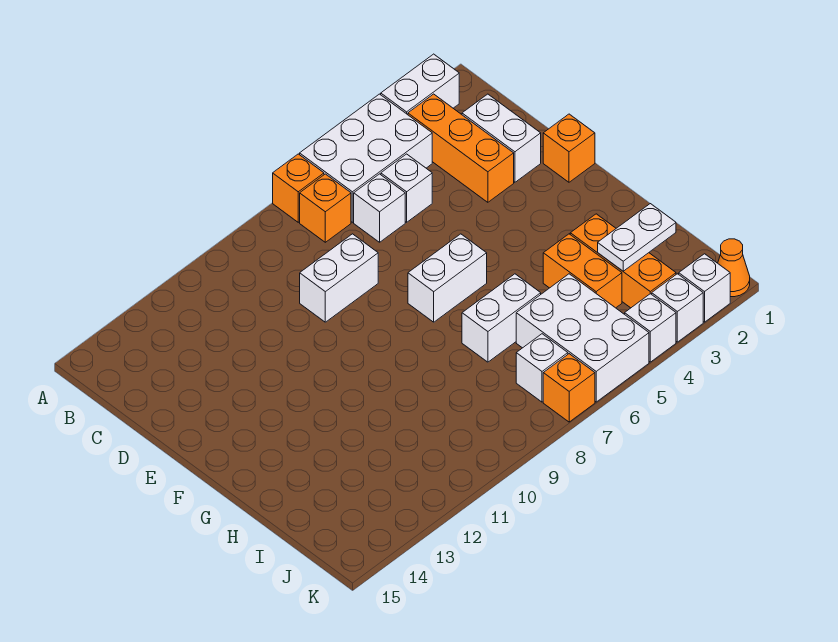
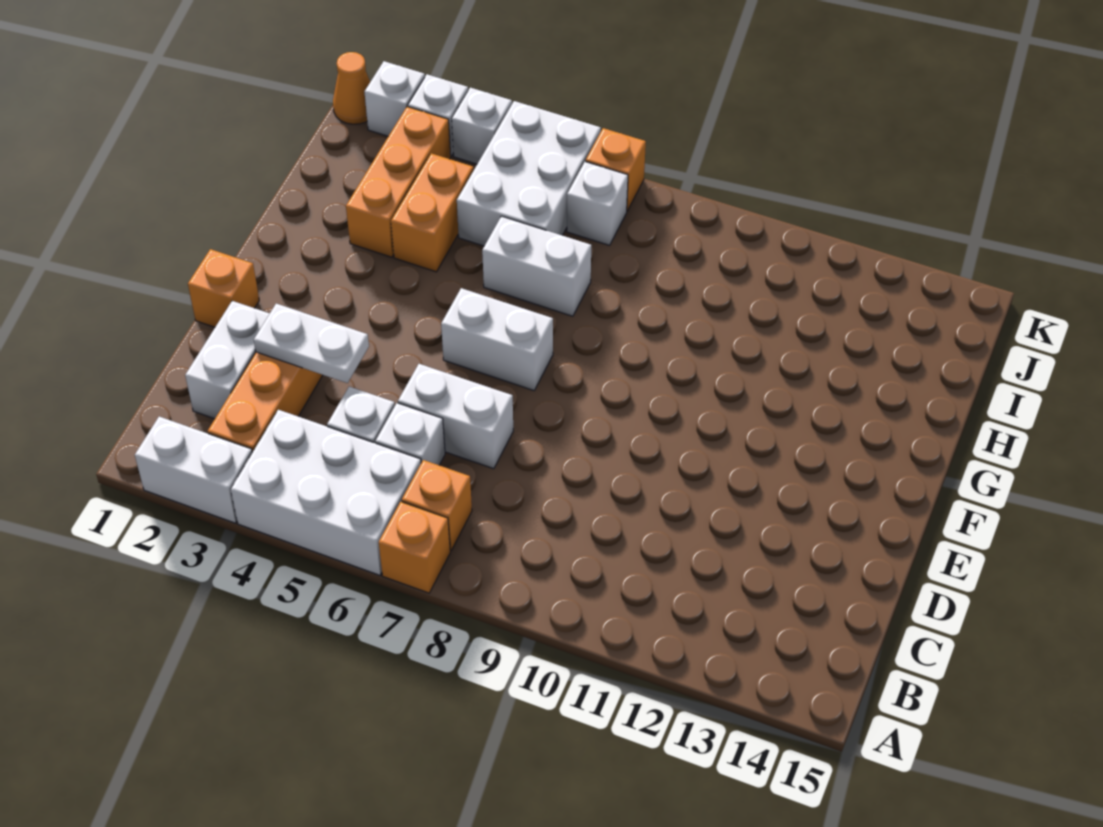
white brick D8:D9 level 1 -> white brick D6:D7 level 1
white plate I2:I3 level 2 -> white plate D3:D4 level 2

